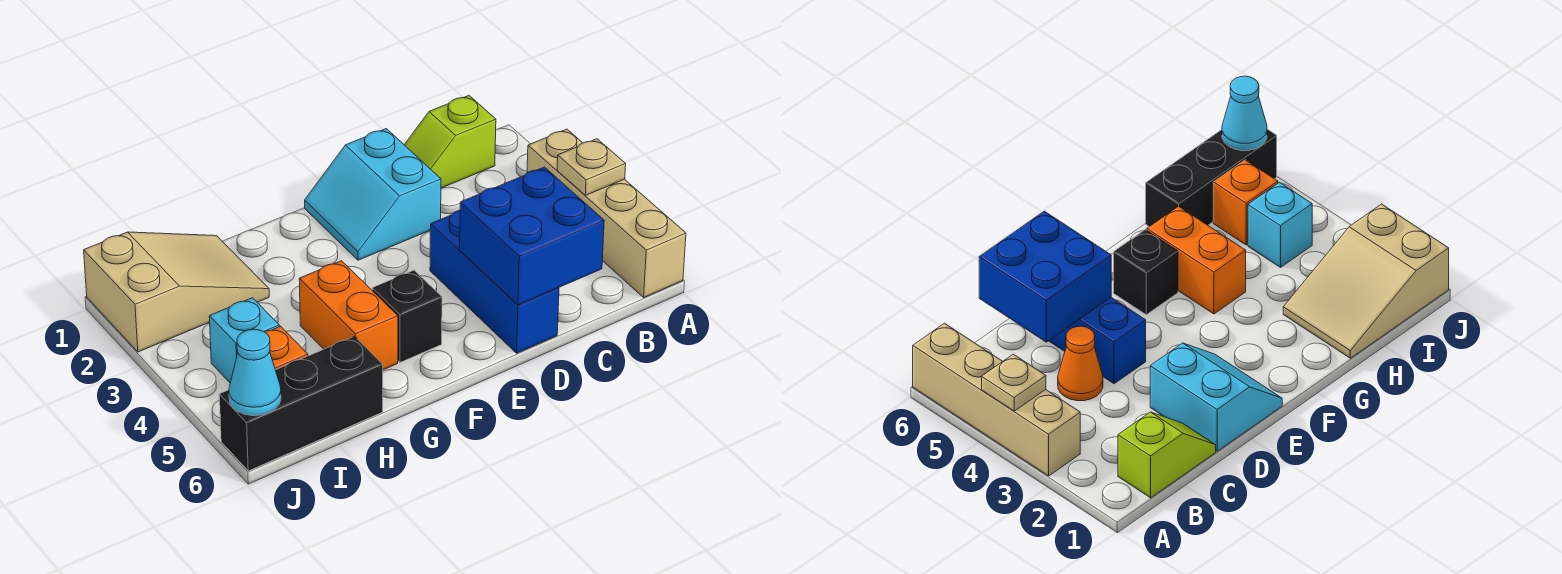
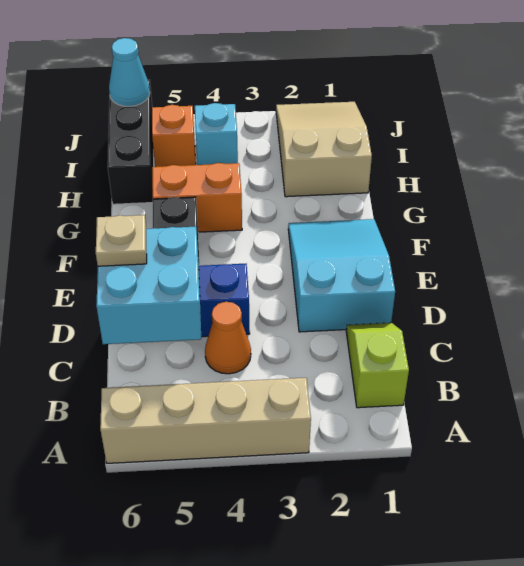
tan plate A4 level 2 -> tan plate D6 level 3
blue brick C5:D6 level 2 -> cyan brick C5:D6 level 2
cyan slope D1:E2 level 1 top D -> cyan slope D1:F2 level 1 top D
tan slope H1:J2 level 1 top J -> tan slope H1:J2 level 1 top H

